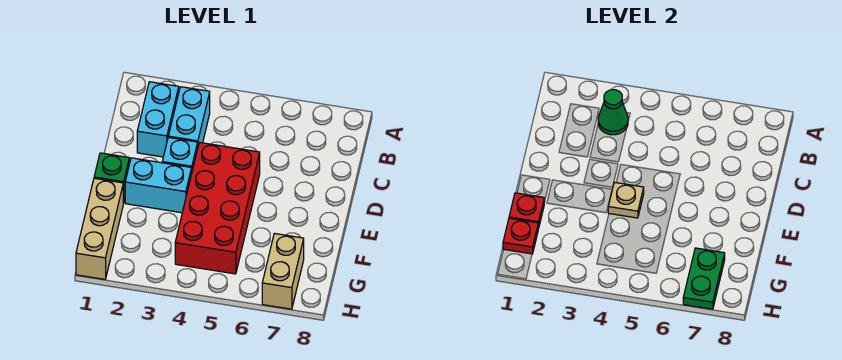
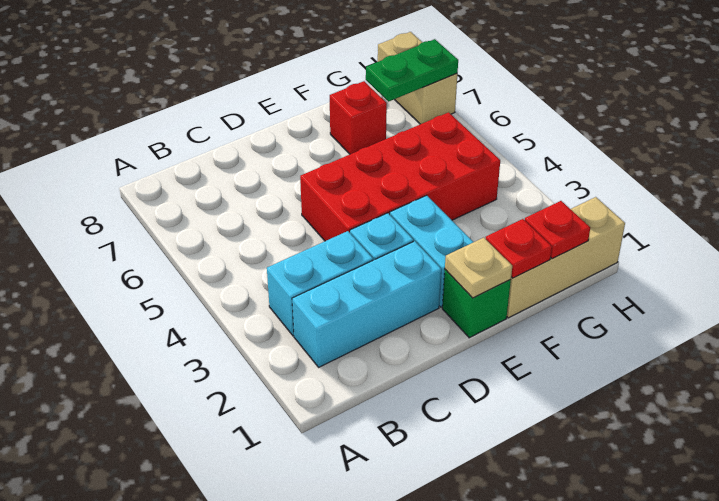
cyan brick B2:C2 level 1 -> cyan brick B2:D2 level 1
green cone B3 level 2 -> none
tan plate E4 level 2 -> tan plate E1 level 2
none -> red brick F7 level 1
tan brick G7:H7 level 1 -> tan brick H7:H8 level 1

